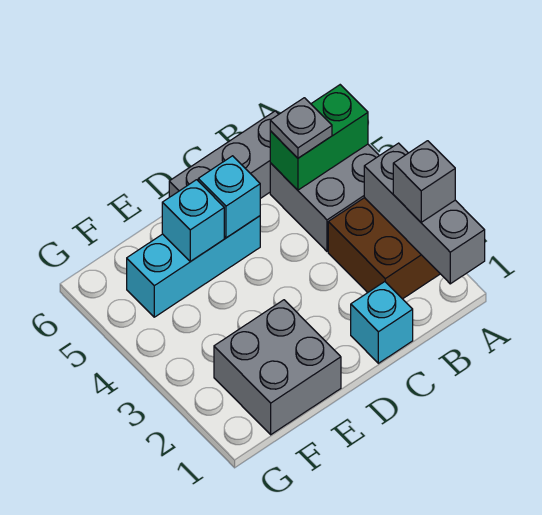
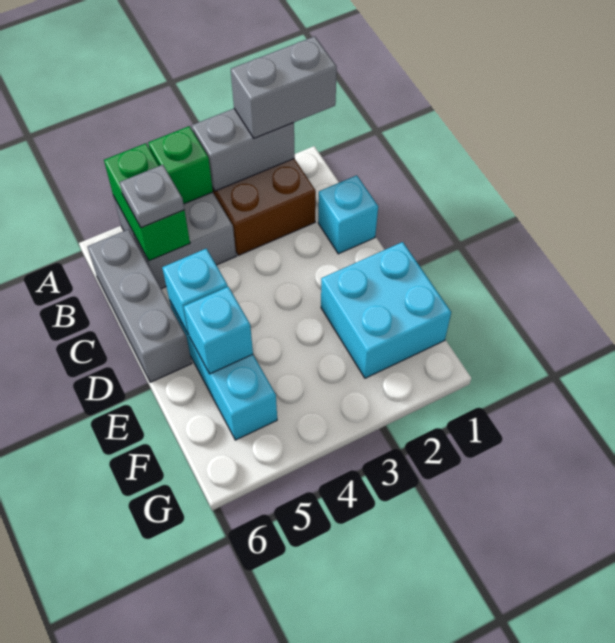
grey brick A1:A3 level 2 -> grey brick A2:A3 level 2
grey brick A2 level 3 -> grey brick A1:A2 level 3
none -> green brick A4 level 2
grey brick E1:F2 level 1 -> cyan brick E1:F2 level 1

